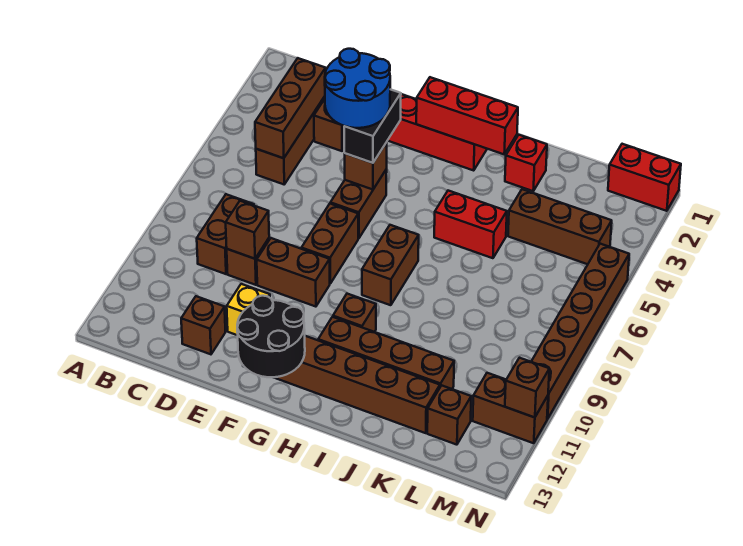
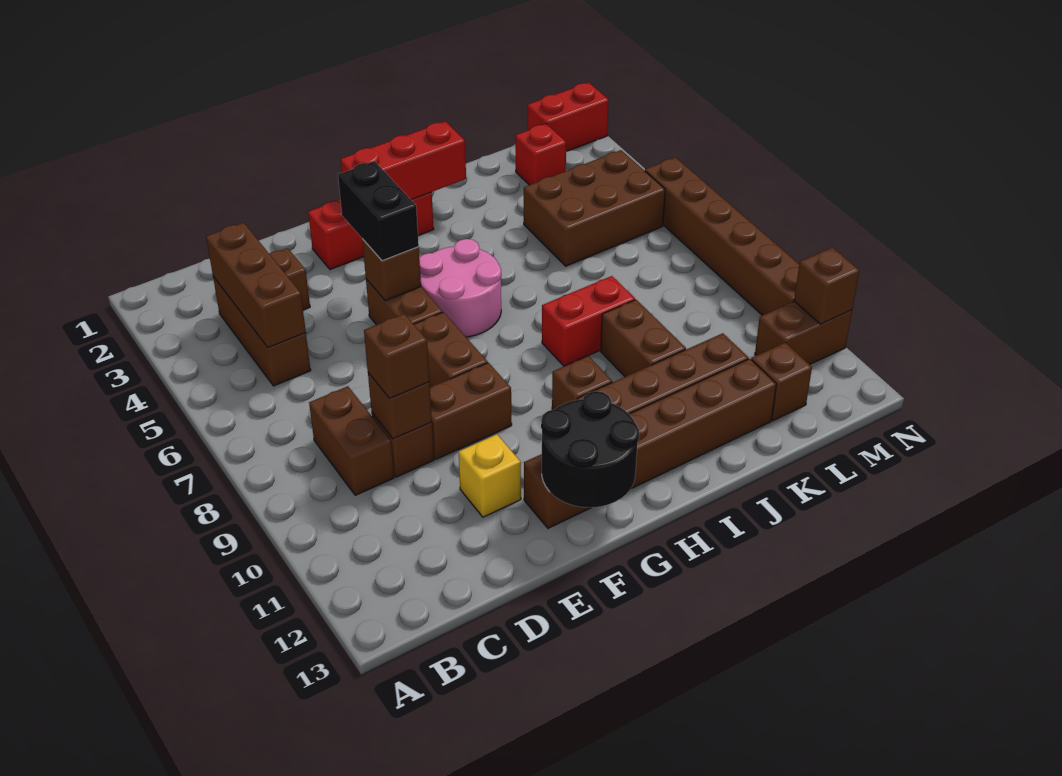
brown brick D12 level 1 -> brown brick D9 level 3
blue round brick E4:F5 level 4 -> none
none -> pink round brick G5:H6 level 1
brown brick H7:H8 level 1 -> brown brick J9:J10 level 1
red brick I5:J5 level 1 -> red brick I8:J8 level 1
red brick J2 level 1 -> red brick L2 level 1
brown brick K4:M4 level 1 -> brown brick K4:M5 level 1

